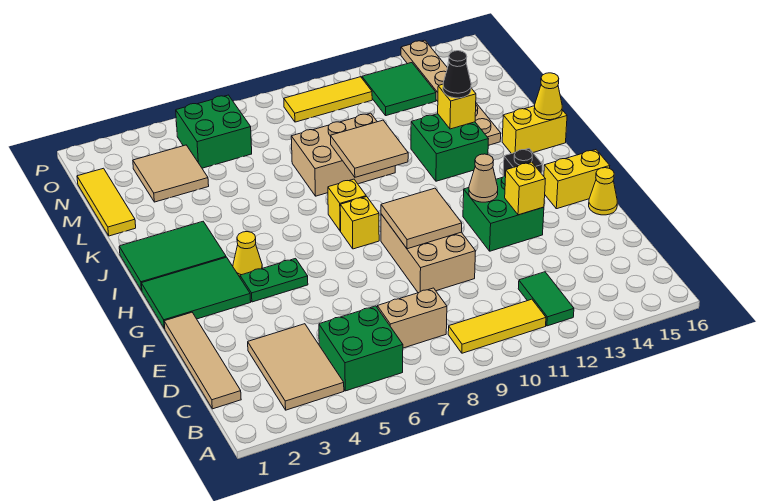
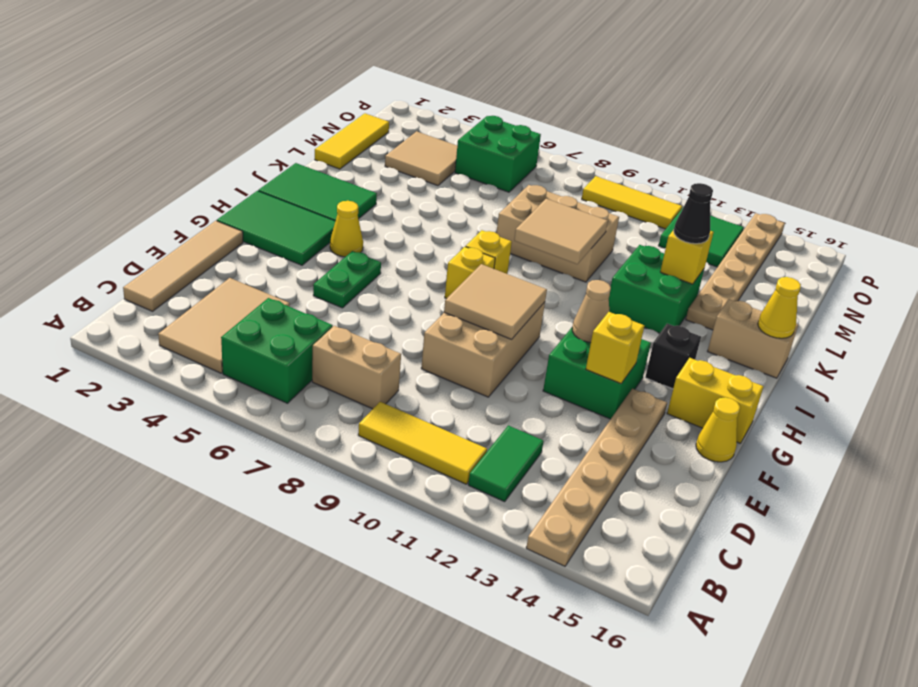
none -> tan plate A14:F14 level 1
green plate G4:G5 level 1 -> green plate F5:G5 level 1
yellow brick J15:J16 level 1 -> tan brick J15:J16 level 1

